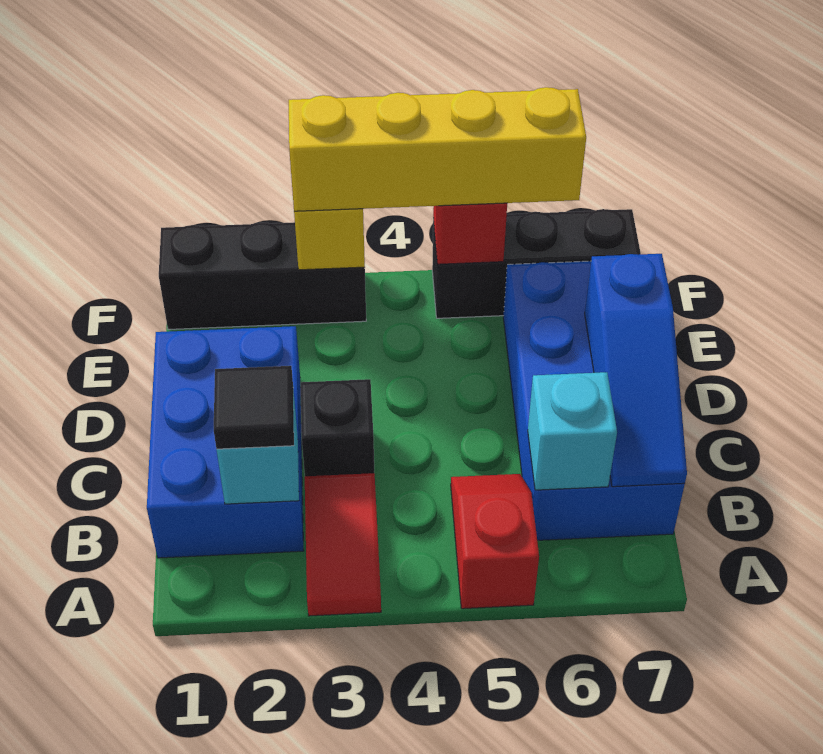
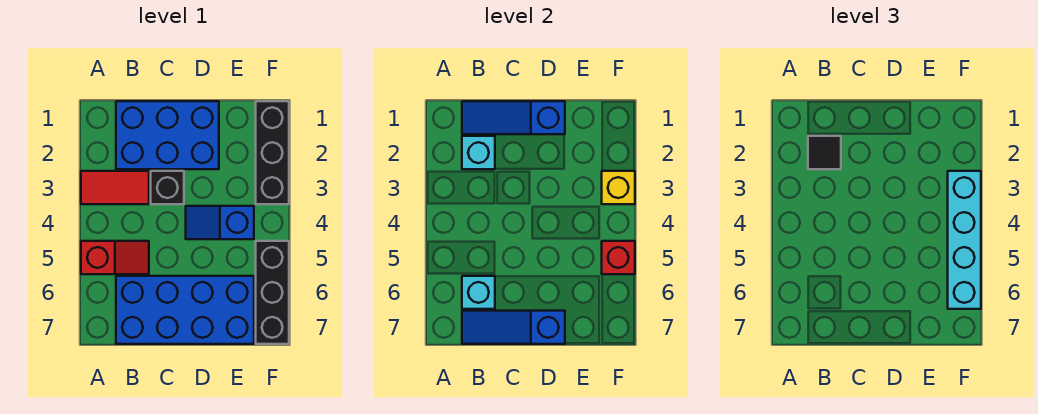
none -> blue slope B1:D1 level 2 top D
none -> blue slope D4:E4 level 1 top E
yellow brick F3:F6 level 3 -> cyan brick F3:F6 level 3

